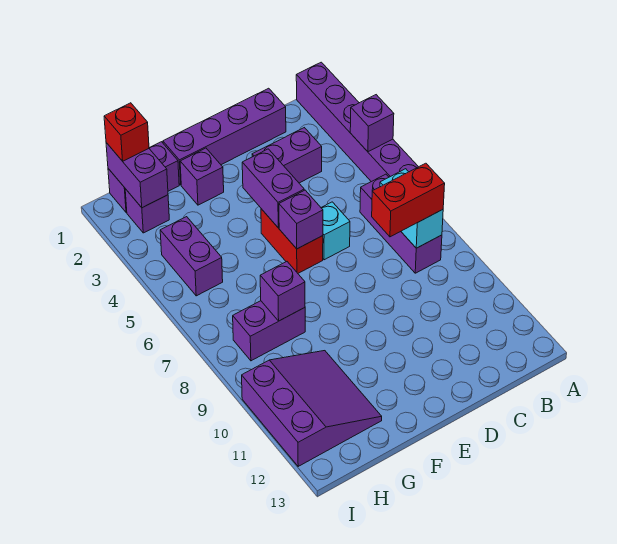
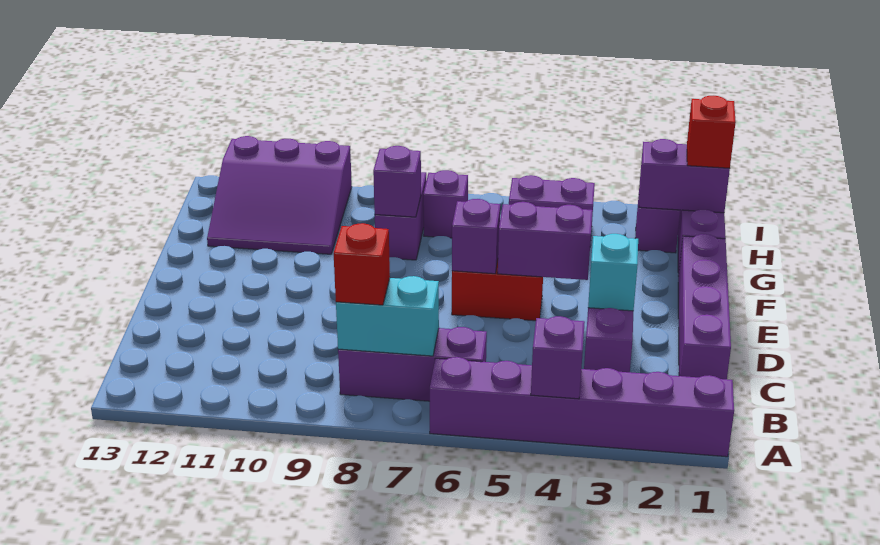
red brick B8:C8 level 3 -> red brick B8 level 3
cyan brick D6 level 1 -> cyan brick D3 level 2
purple brick F2 level 1 -> purple brick H7 level 1

